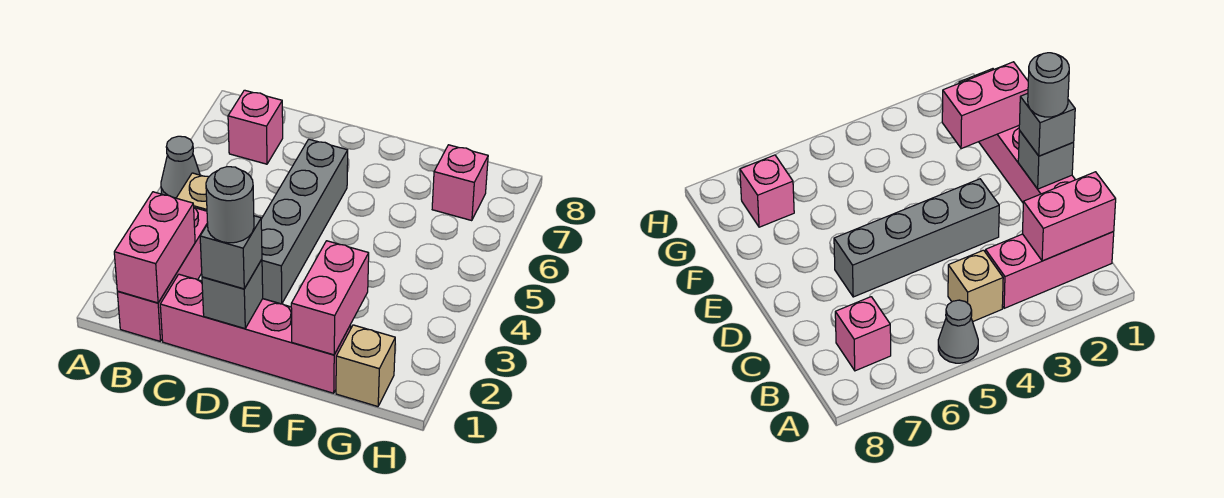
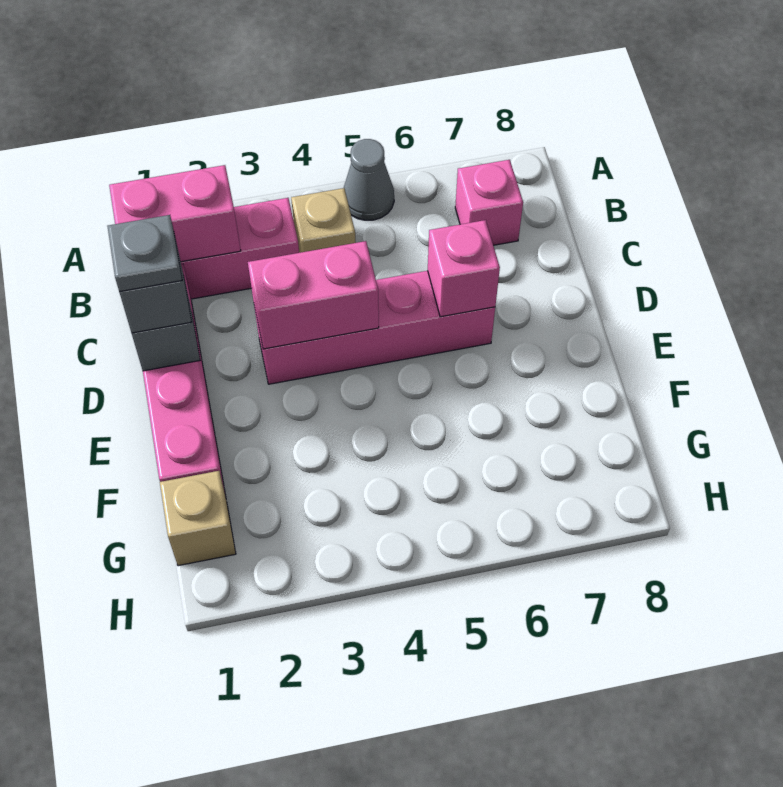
grey round brick D1 level 4 -> grey plate D1 level 4
grey brick D3:D6 level 1 -> pink brick D3:D6 level 1
pink brick F1:F2 level 2 -> pink brick D3:D4 level 2
pink brick G7 level 1 -> pink brick D6 level 2

